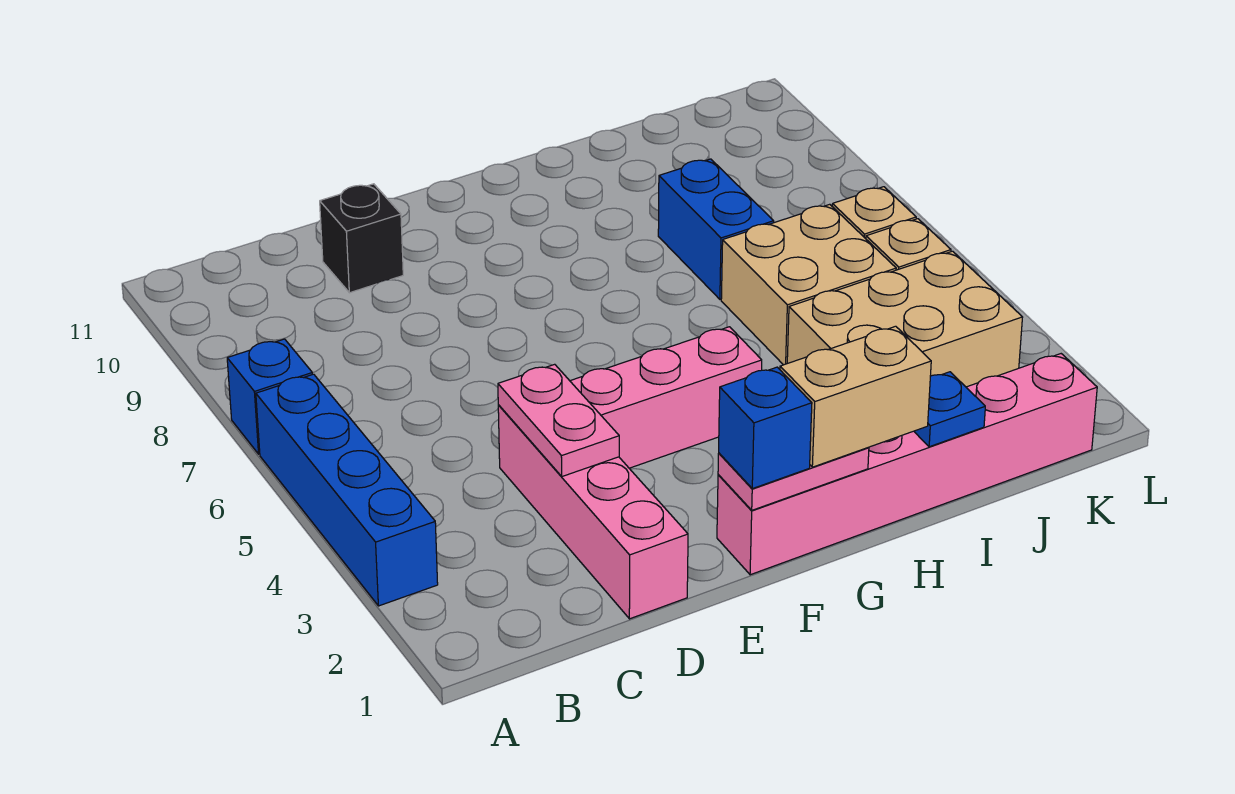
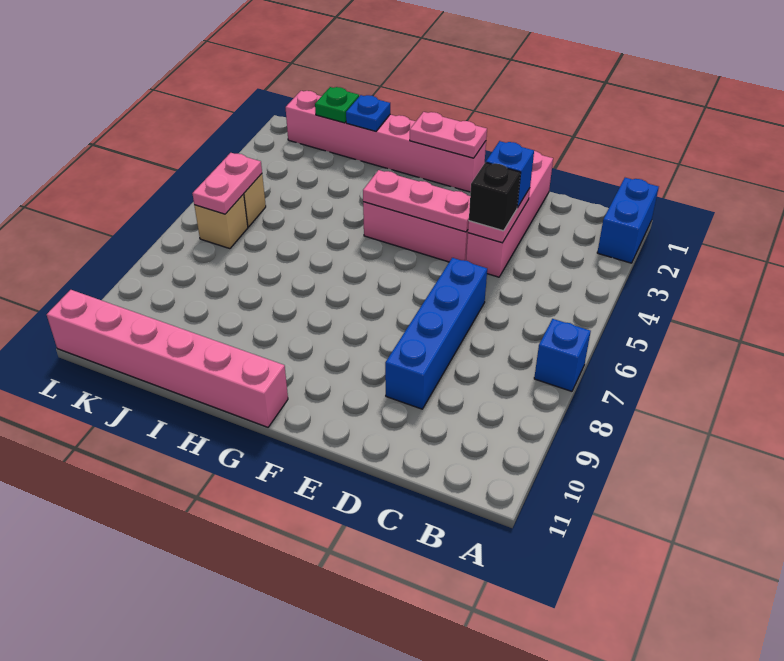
blue brick A3:A6 level 1 -> blue brick D6:D9 level 1
black brick D10 level 1 -> black brick D4 level 3
none -> pink plate E4:G4 level 2
blue brick F1 level 3 -> blue brick D3 level 3
tan brick G1:H1 level 3 -> none
none -> pink brick G11:L11 level 1
tan brick I3:K4 level 1 -> none
tan brick I5:J6 level 1 -> none
blue brick I7:I8 level 1 -> blue brick A1:A2 level 1
none -> green plate J1 level 2
none -> pink plate K5:K6 level 2

